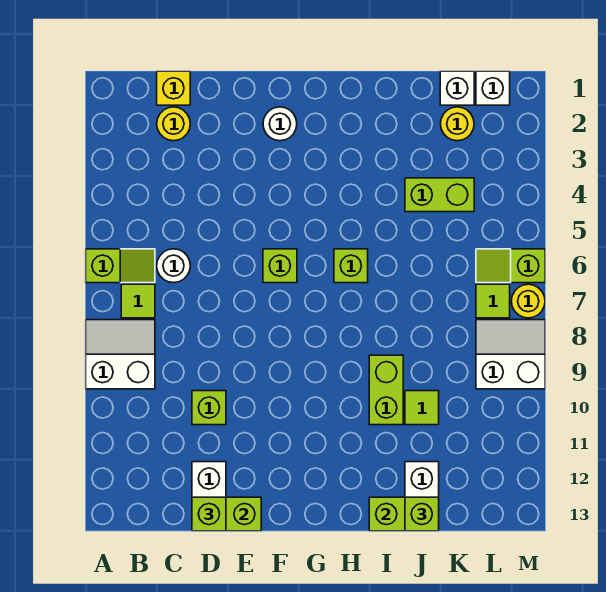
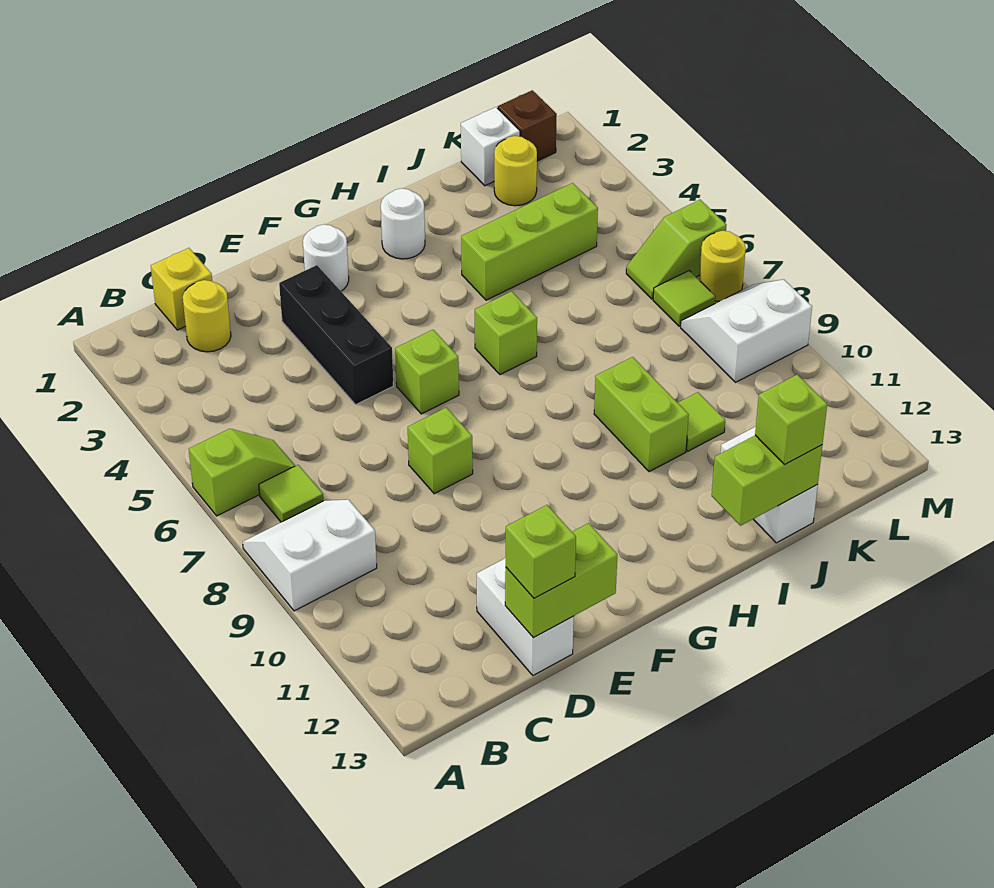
white round brick C6 level 1 -> white round brick H2 level 1
lime brick D10 level 1 -> lime brick E8 level 1
none -> black brick E3:E5 level 1
lime brick J4:K4 level 1 -> lime brick I4:K4 level 1
white brick L1 level 1 -> brown brick L1 level 1

